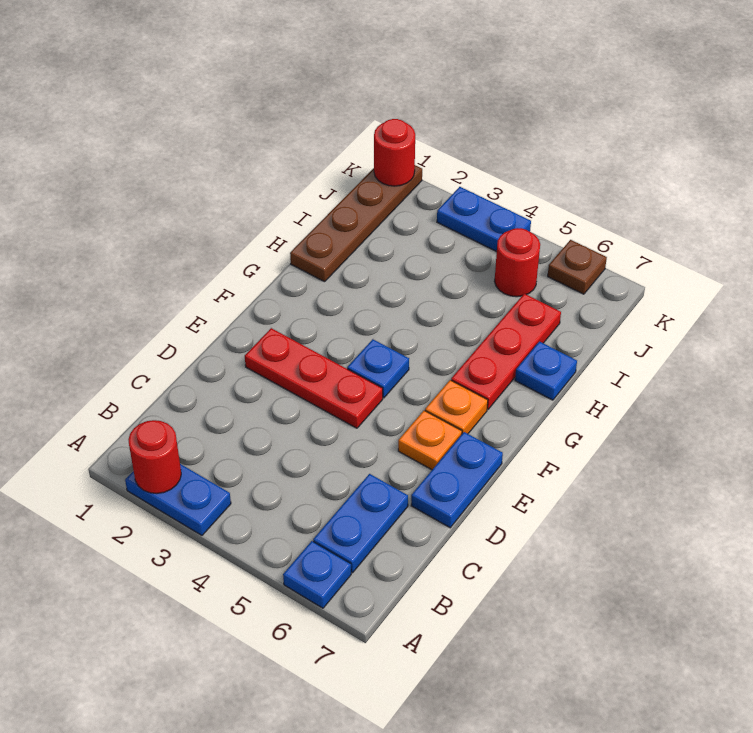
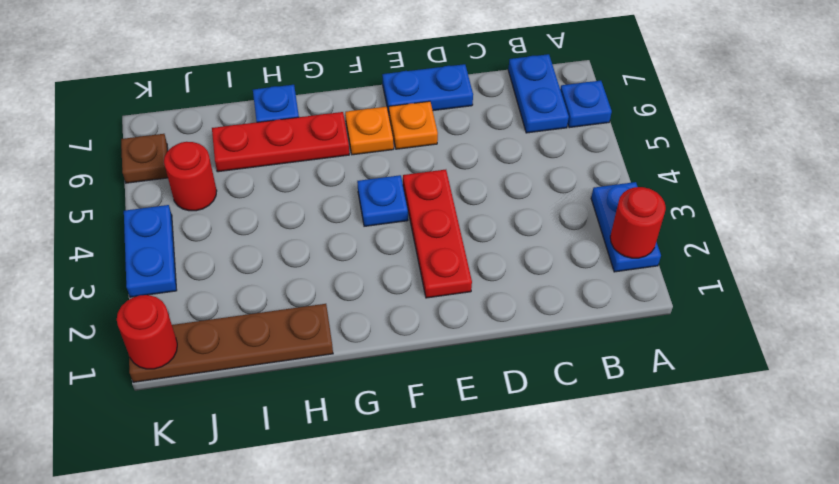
blue plate B6:C6 level 1 -> blue plate B6:B7 level 1

